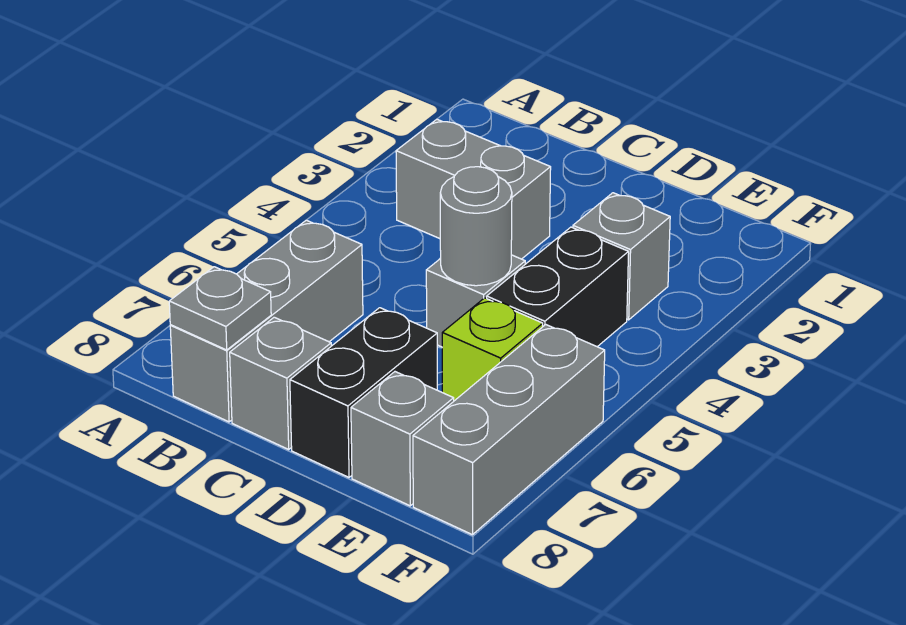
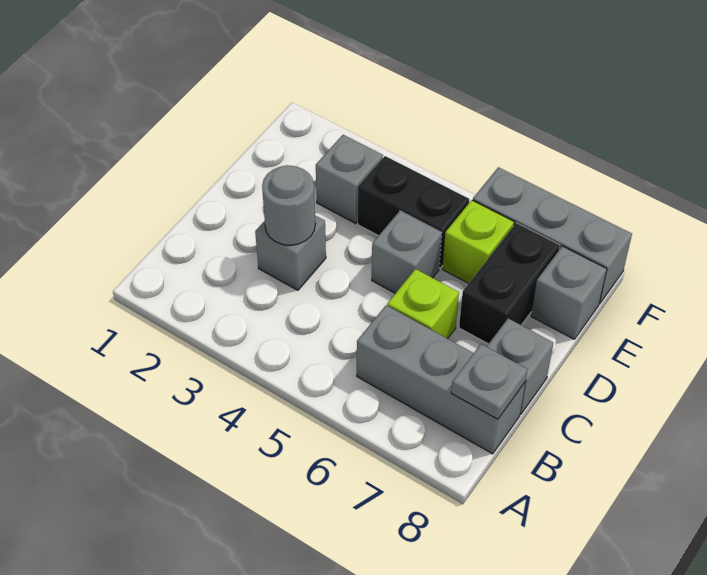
grey brick B3:C3 level 1 -> grey brick C3 level 1
none -> lime brick C6 level 1
grey round brick D5 level 2 -> grey round brick C3 level 2
black brick D7:D8 level 1 -> black brick D7:E7 level 1

